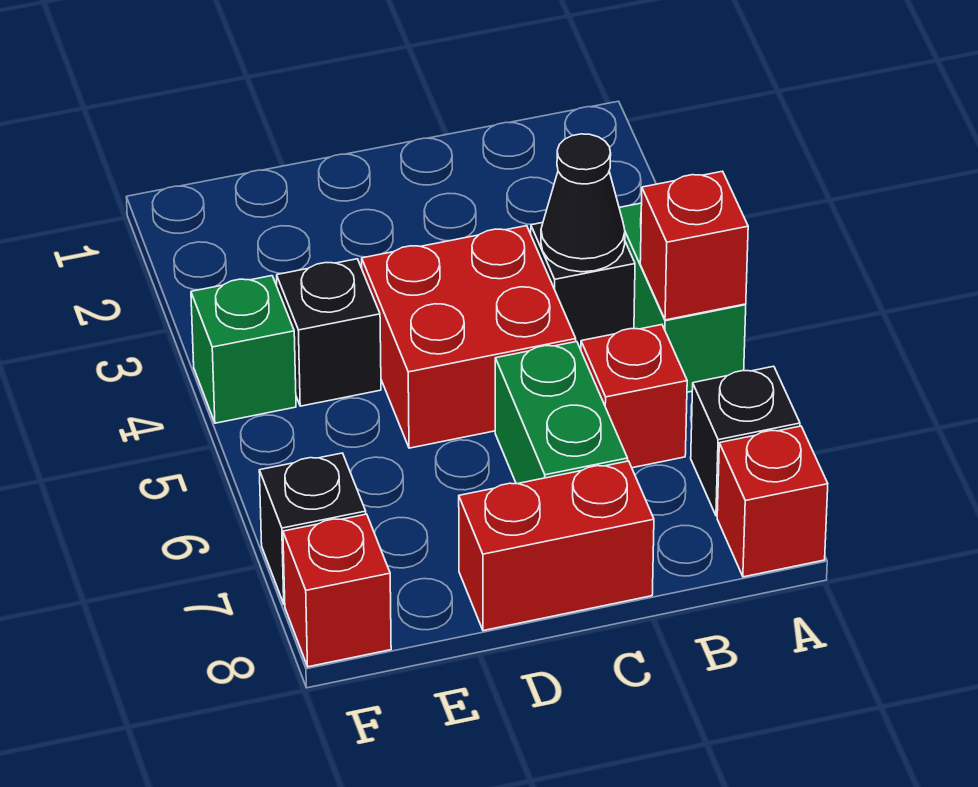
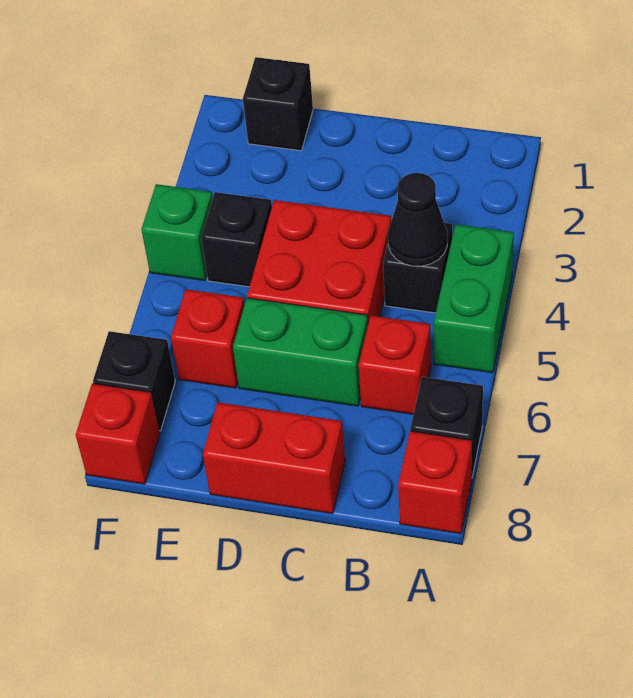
red brick A5 level 2 -> red brick E6 level 1
green brick C6:C7 level 1 -> green brick C6:D6 level 1
none -> black brick E1 level 1

